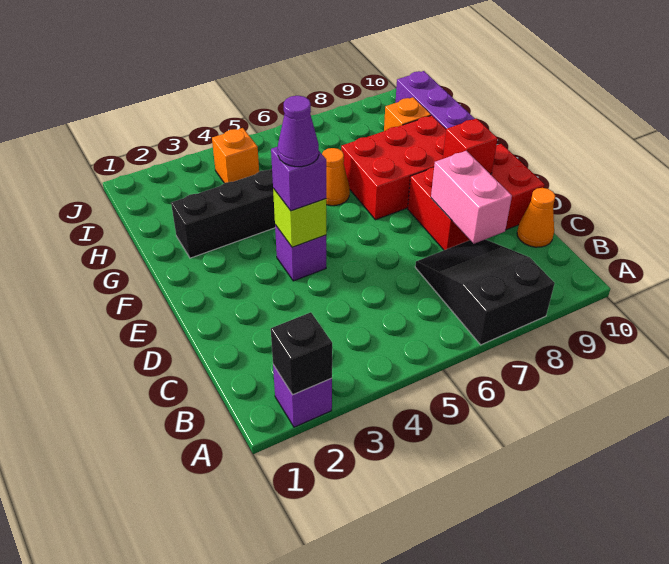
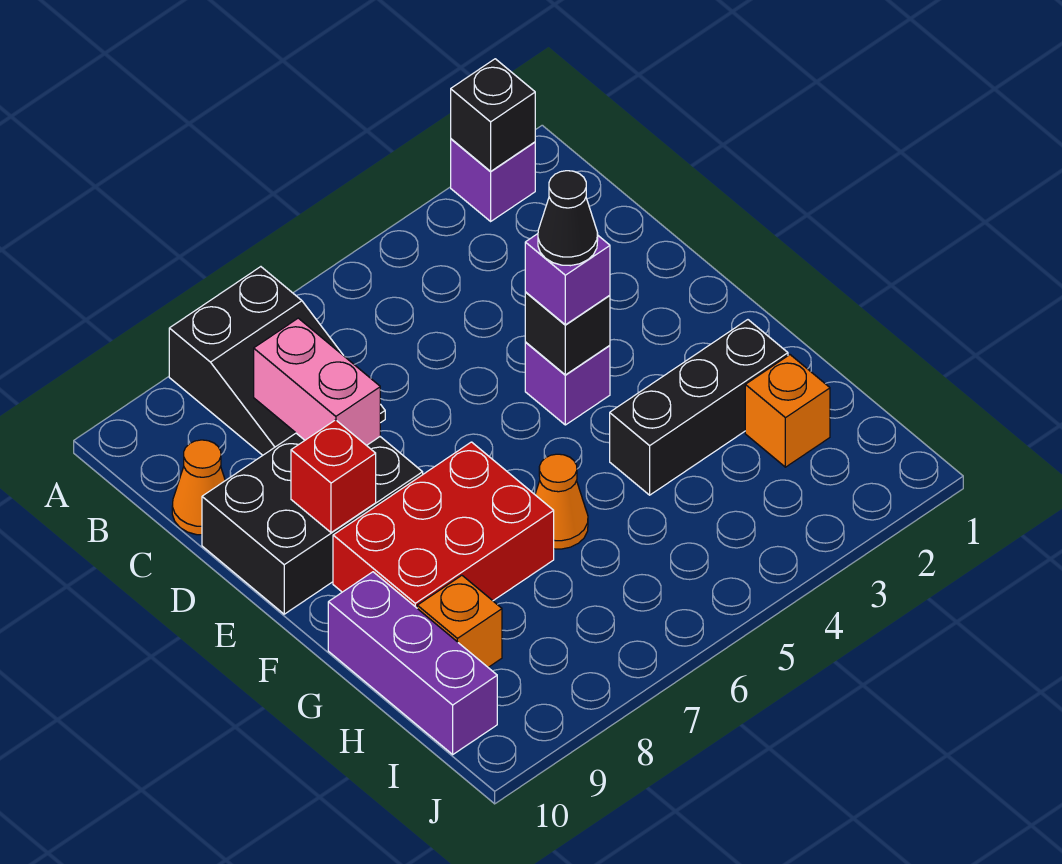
red brick D8:E10 level 1 -> black brick D8:E10 level 1
lime brick E4 level 2 -> black brick E4 level 2
purple cone E4 level 4 -> black cone E4 level 4
orange brick I4 level 1 -> orange brick H2 level 1

